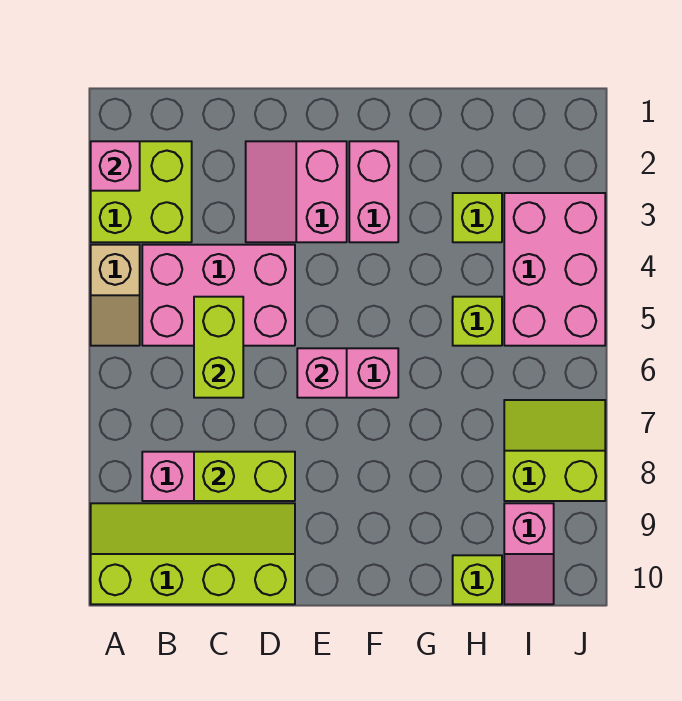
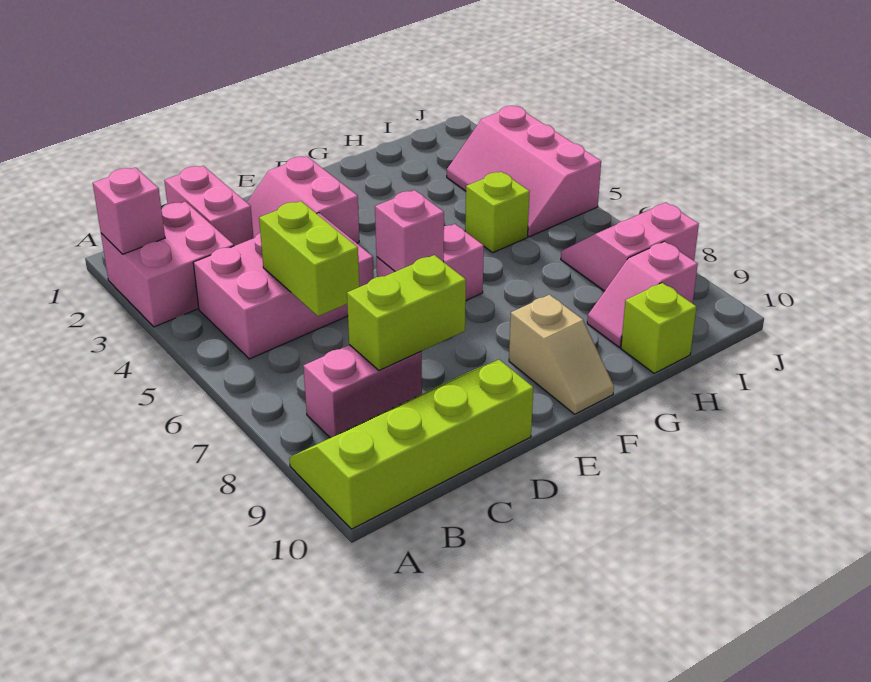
lime brick A2:B3 level 1 -> pink brick A2:B3 level 1
tan slope A4:A5 level 1 top 4 -> tan slope F9:F10 level 1 top 9
pink brick F2:F3 level 1 -> pink brick C1:C2 level 1
lime brick H3 level 1 -> none
pink brick I3:J5 level 1 -> pink slope I3:J5 level 1 top J
lime slope I7:J8 level 1 top 8 -> pink slope I7:J8 level 1 top 8
pink slope I9:I10 level 1 top 9 -> pink slope H9:I9 level 1 top I

